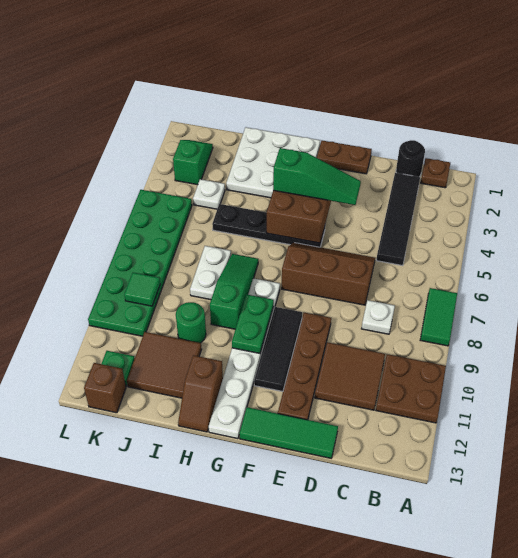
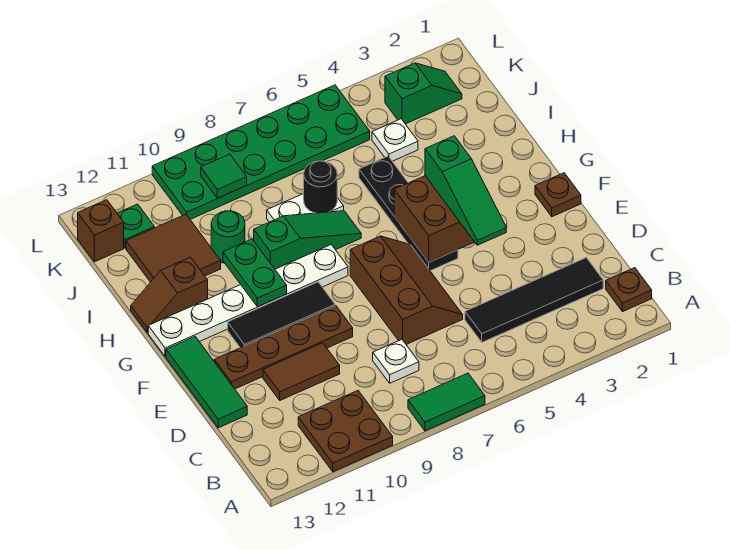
black round brick C1 level 1 -> black round brick I7 level 2
brown tile C10:D11 level 1 -> brown tile D10:D11 level 1
brown plate E1:F1 level 1 -> brown plate F1 level 1
white plate G1:I3 level 1 -> none
green plate G9:G10 level 2 -> green plate G10:H10 level 2

